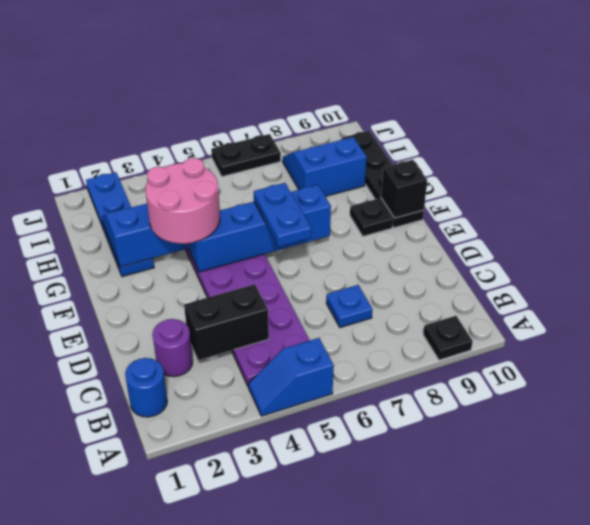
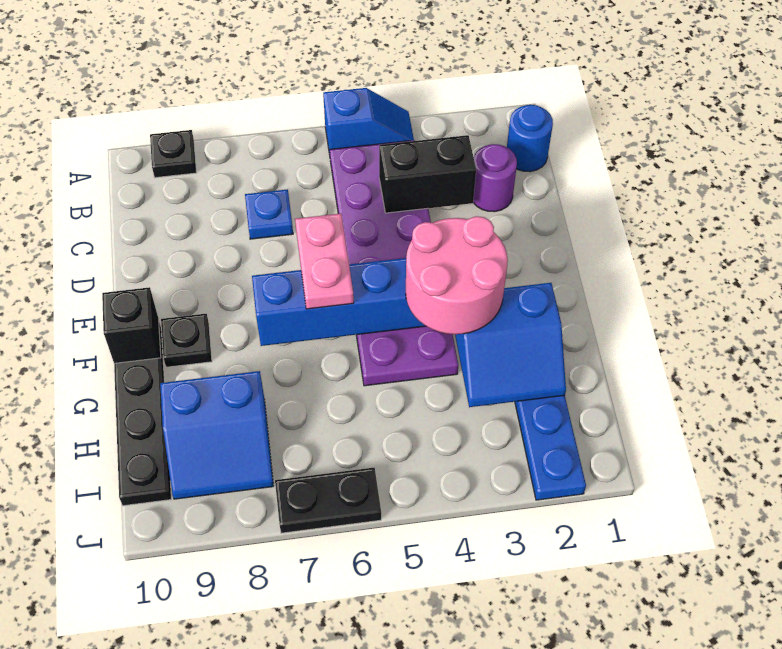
blue plate E6:F6 level 3 -> pink plate E6:F6 level 3

